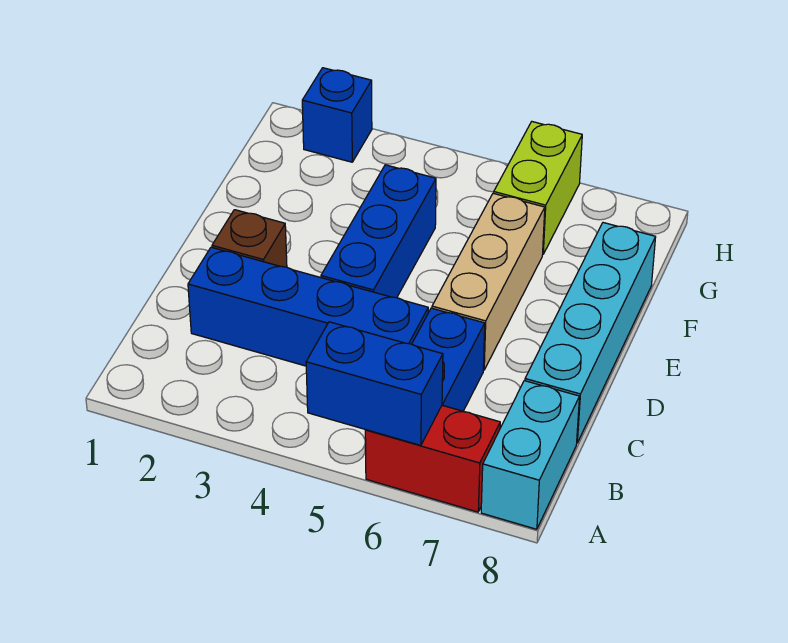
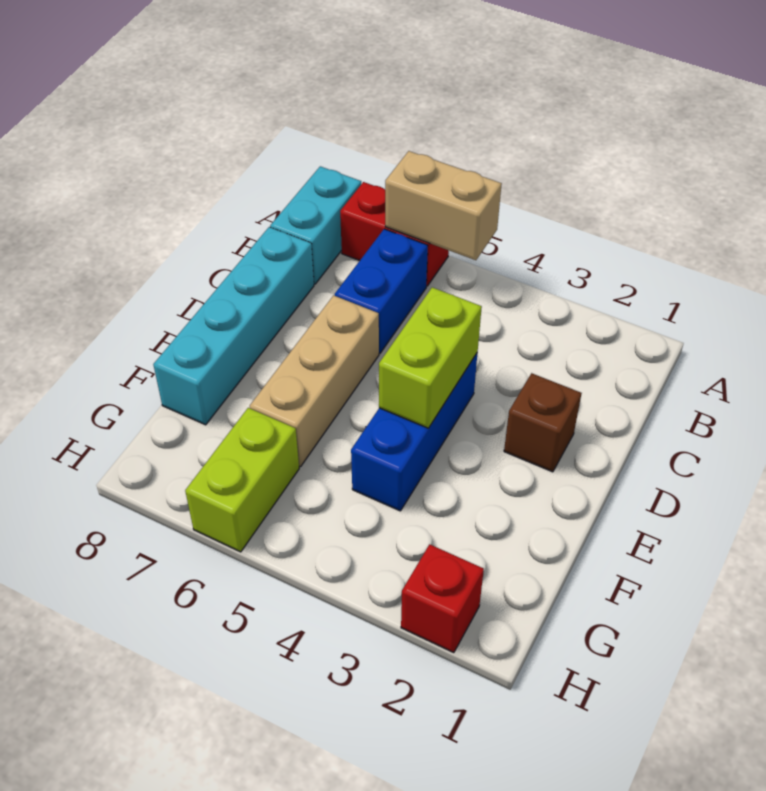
blue brick A5:A6 level 2 -> tan brick A5:A6 level 2
blue brick C2:C5 level 1 -> none
none -> lime brick D4:E4 level 2
blue brick H2 level 1 -> red brick H2 level 1

